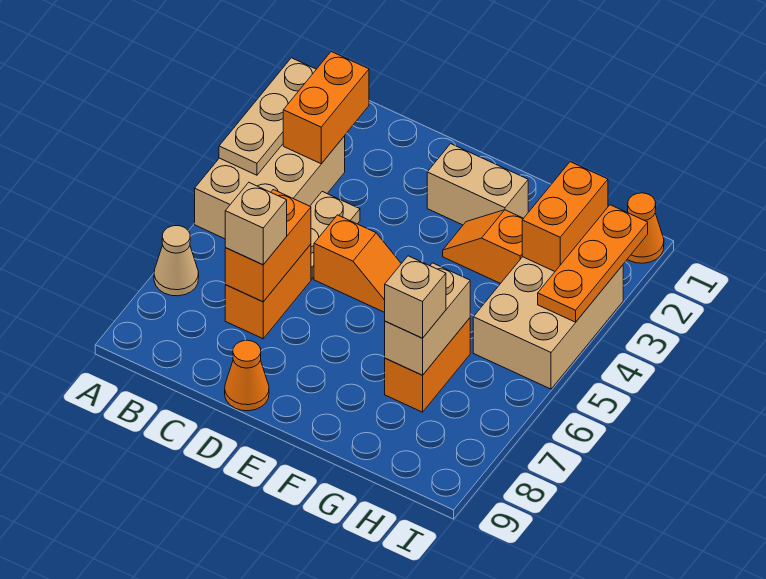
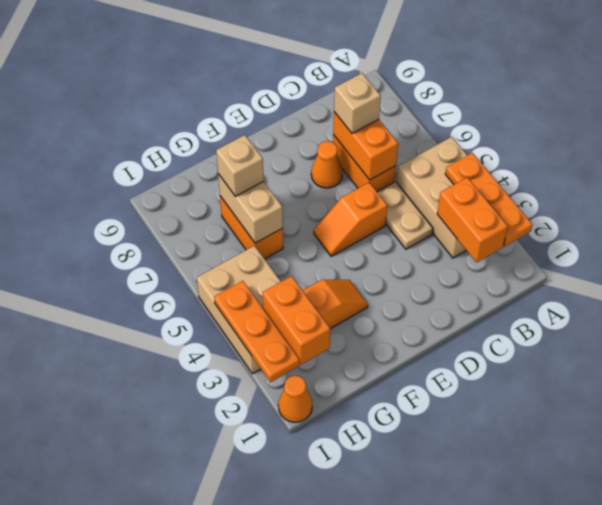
tan plate A2:A4 level 2 -> orange plate A2:A4 level 2
tan cone A7 level 1 -> none
orange cone D9 level 1 -> orange cone D7 level 1
tan brick E2:F2 level 1 -> none

